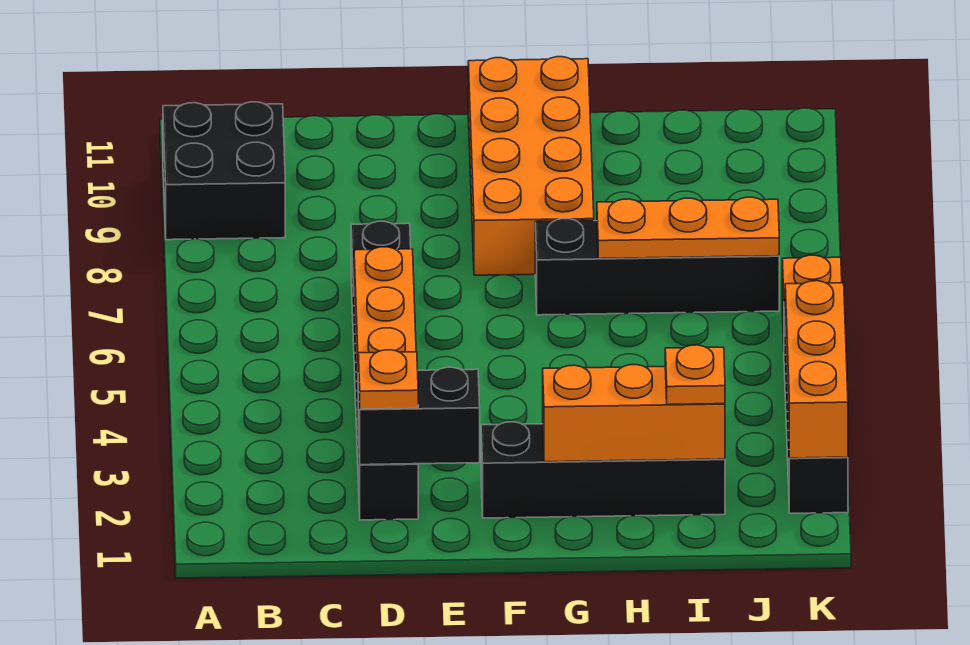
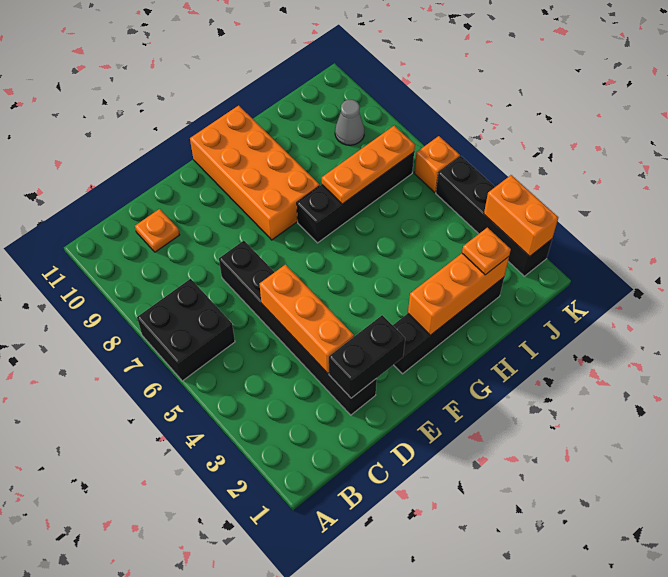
black brick A9:B10 level 1 -> black brick A6:B7 level 1
orange plate D2 level 3 -> orange plate C10 level 1
none -> grey cone J9 level 1
orange brick K2:K4 level 2 -> orange brick K2:K3 level 2

